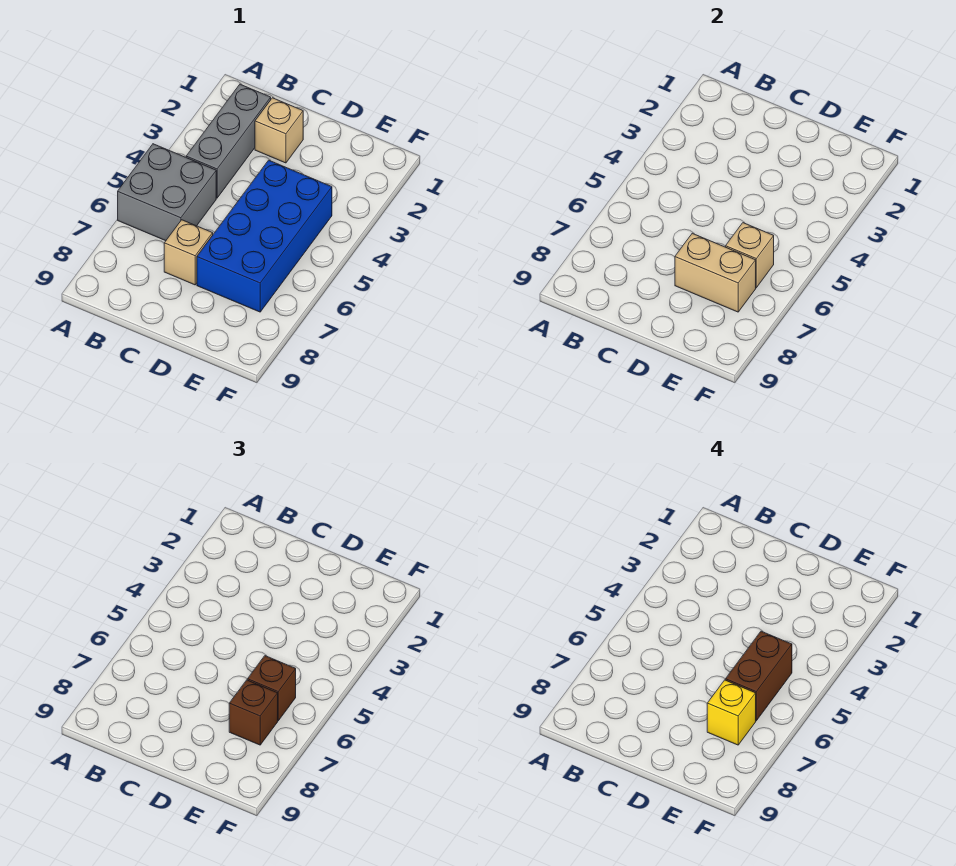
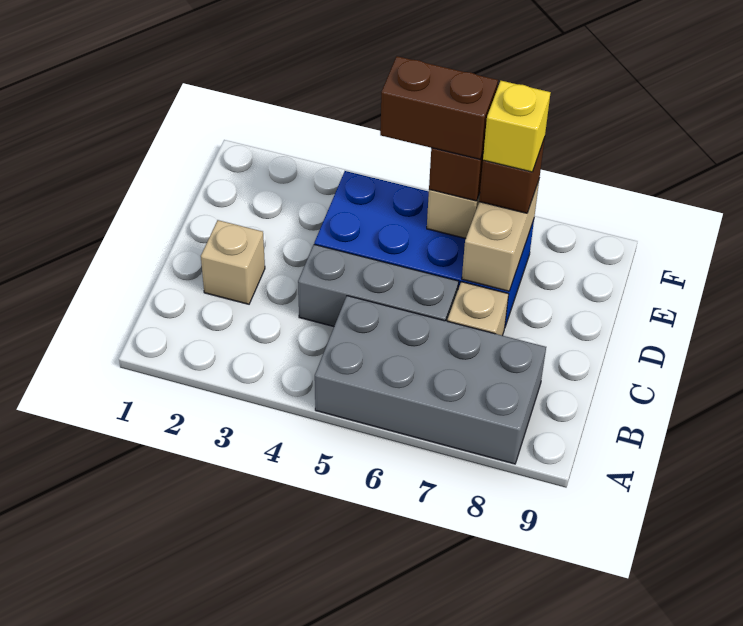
grey brick A5:B6 level 1 -> grey brick A5:B8 level 1
grey brick B2:B4 level 1 -> grey brick C4:C6 level 1

